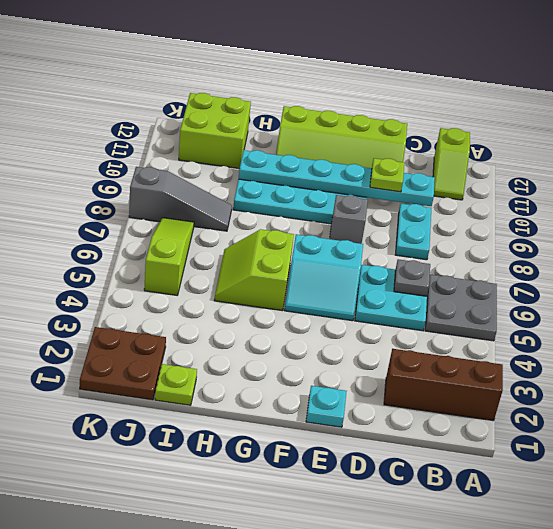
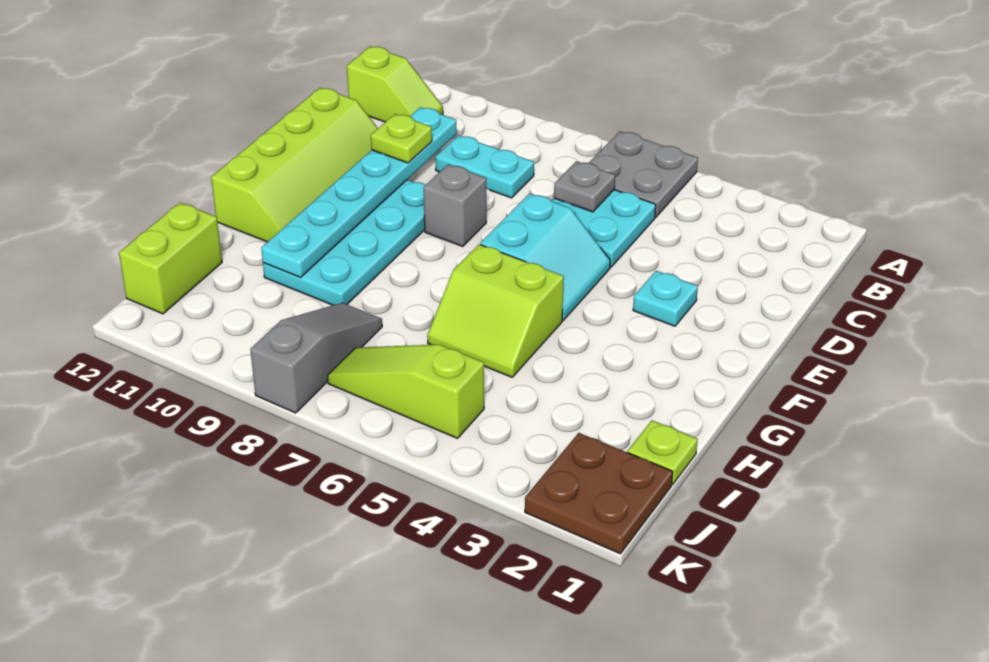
brown brick A2:C2 level 1 -> none
cyan plate E1 level 1 -> cyan plate E3 level 1
lime brick I11:J12 level 1 -> lime brick I12:J12 level 1

